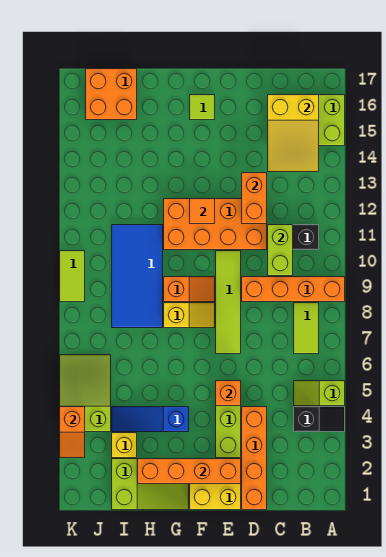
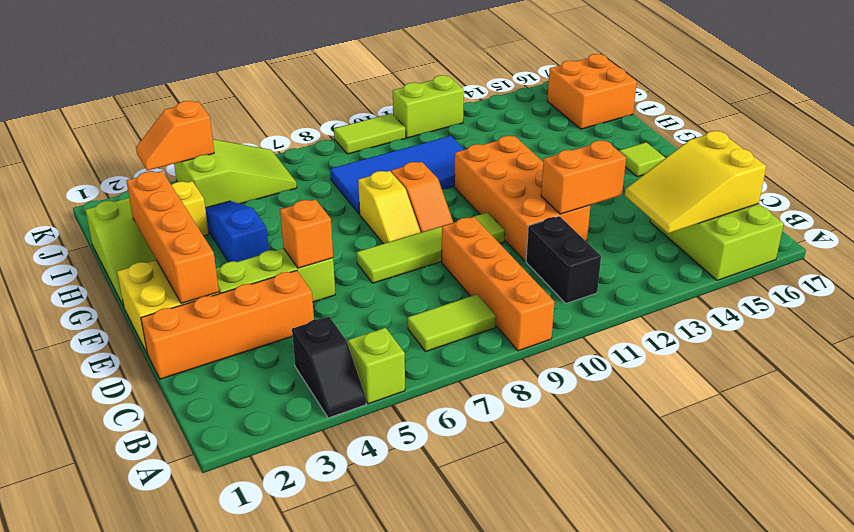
lime brick C10:C11 level 2 -> lime brick K11:K12 level 1
orange tile F12 level 2 -> none

